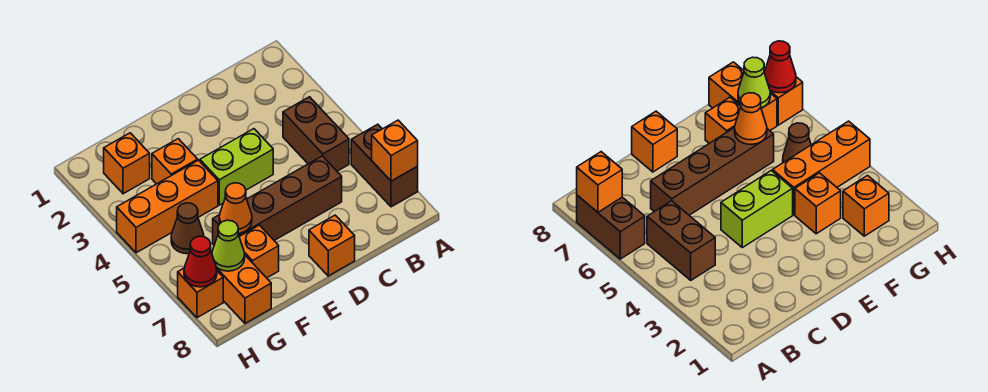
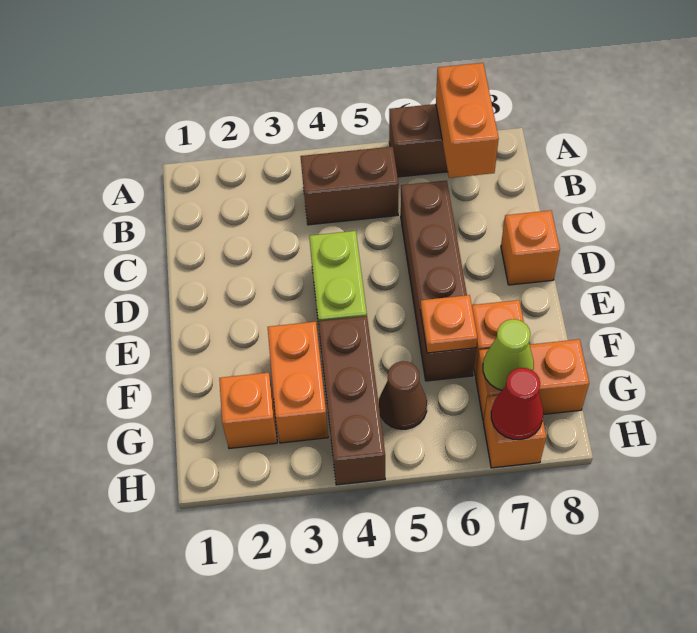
orange brick A7 level 2 -> orange brick A7:B7 level 2
orange brick F3 level 1 -> orange brick F3:G3 level 1
orange brick F4:H4 level 1 -> brown brick F4:H4 level 1
orange cone F6 level 2 -> orange plate F6 level 2

